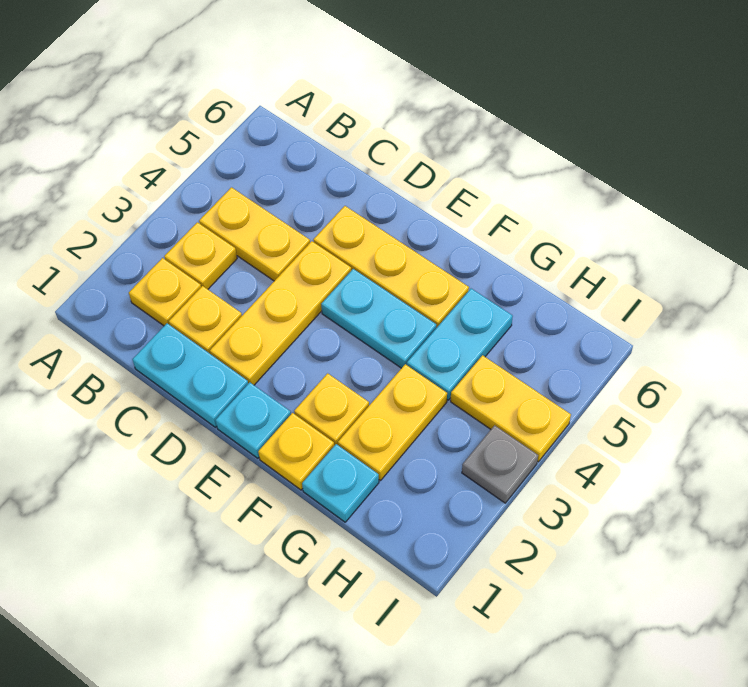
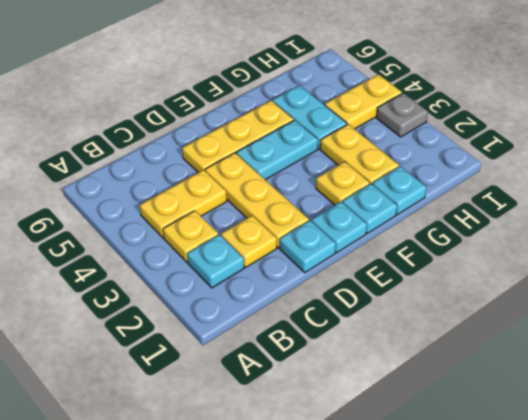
yellow plate B2 level 1 -> cyan plate B2 level 1
cyan plate C1:D1 level 1 -> cyan plate D1 level 1
yellow plate F1 level 1 -> cyan plate F1 level 1

